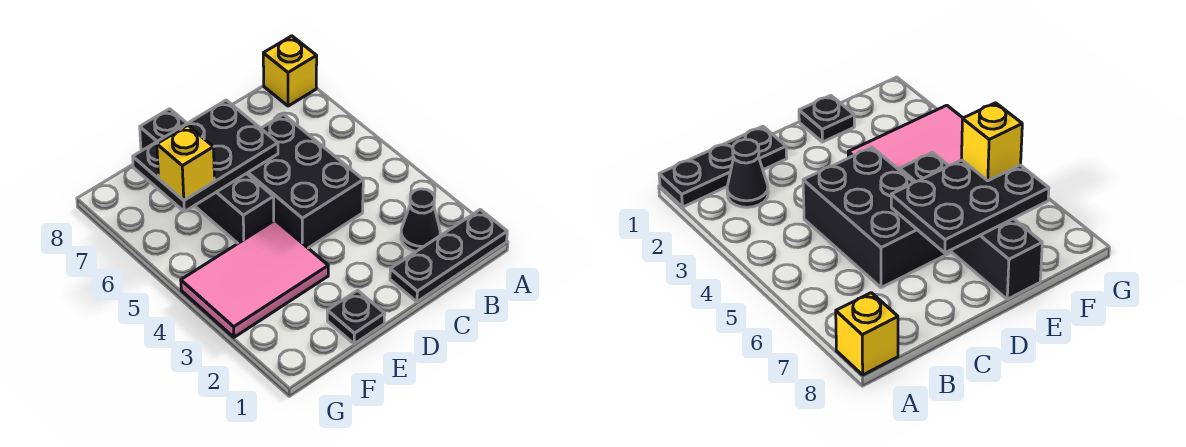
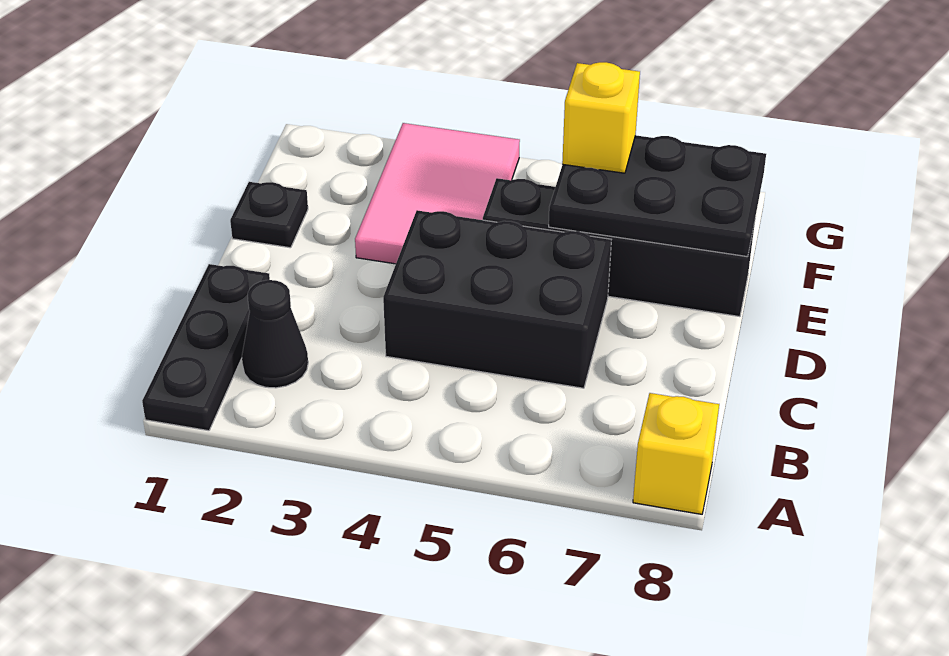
black plate D6:F7 level 2 -> black plate E6:F8 level 2

